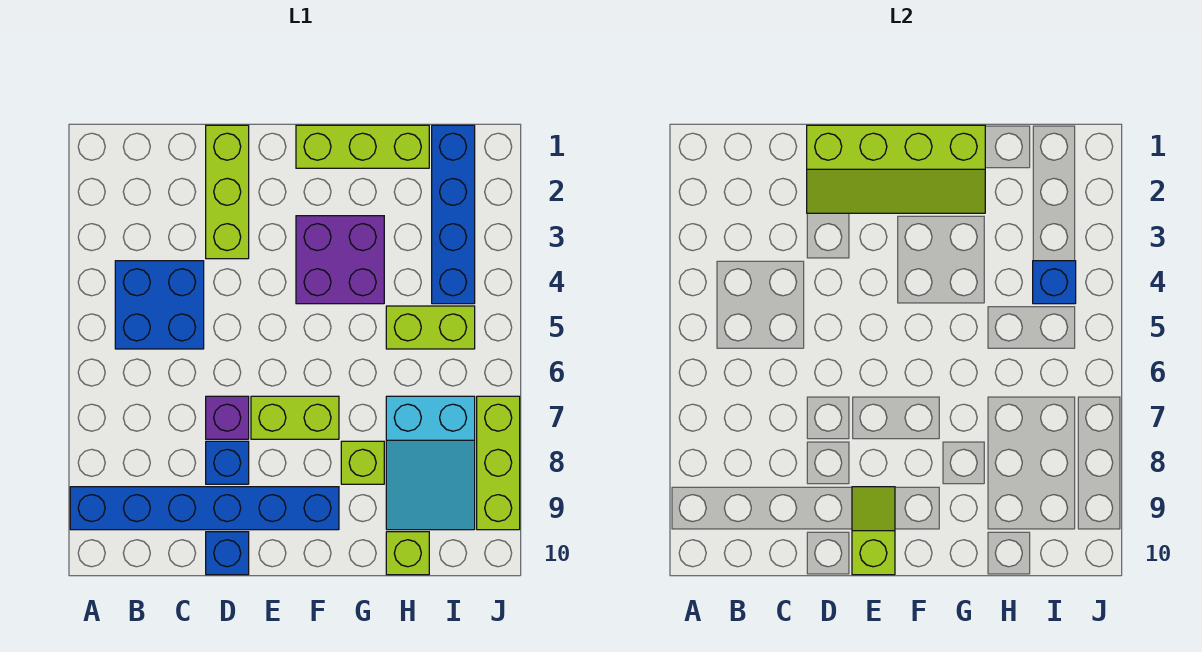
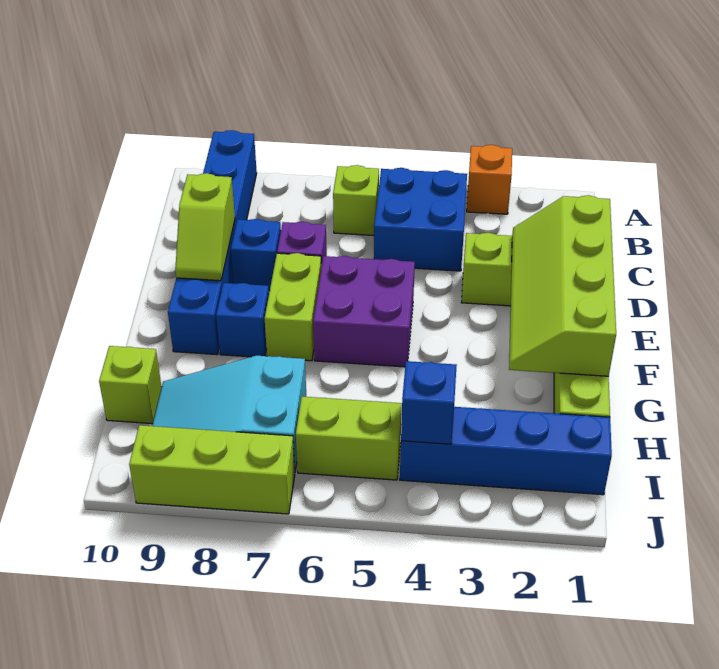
none -> orange brick A3 level 1
blue brick D10 level 1 -> blue brick F8 level 1
lime slope E9:E10 level 2 top 10 -> lime slope D9:E9 level 2 top D
purple brick F3:G4 level 1 -> purple brick E5:F6 level 1
lime brick G8 level 1 -> lime brick B6 level 1
lime brick H5:I5 level 1 -> lime brick I5:I6 level 1

